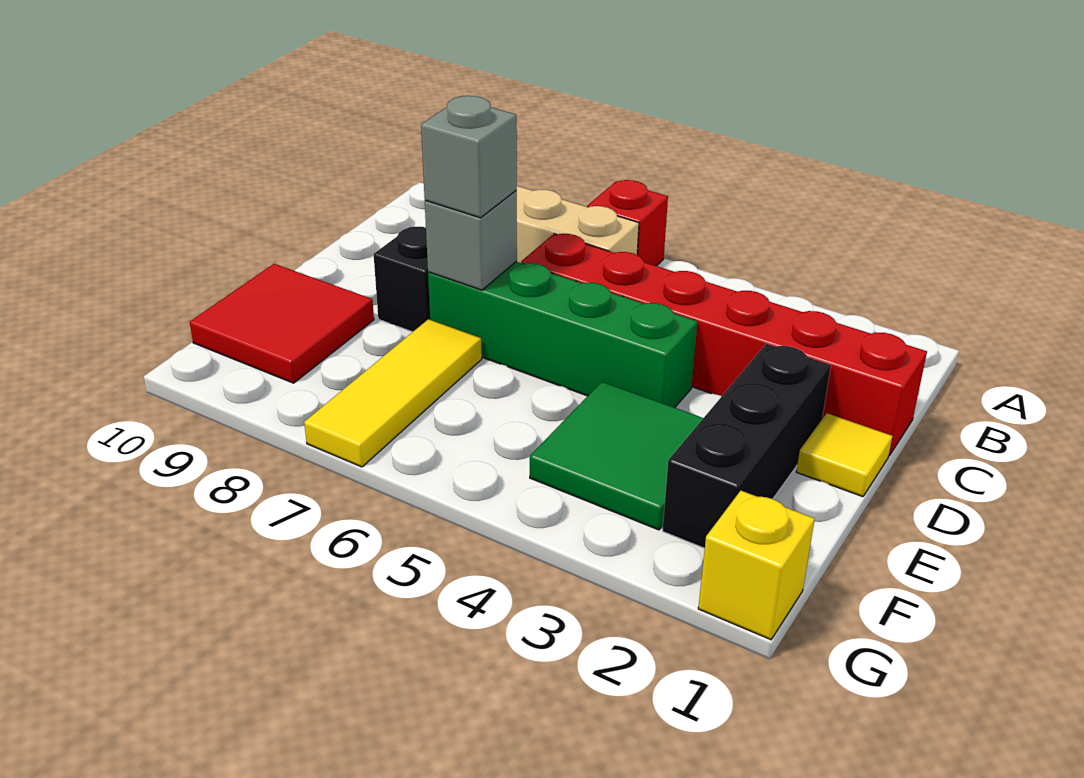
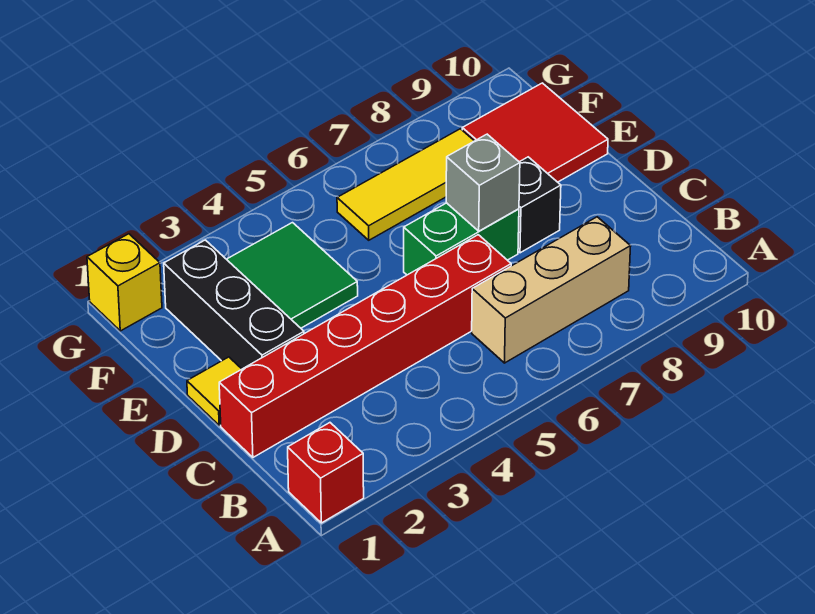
red brick A6 level 1 -> red brick A1 level 1
green brick D4:D7 level 1 -> green brick D6:D7 level 1
grey brick D7 level 3 -> none
yellow tile E7:G7 level 1 -> yellow tile F6:F8 level 1

